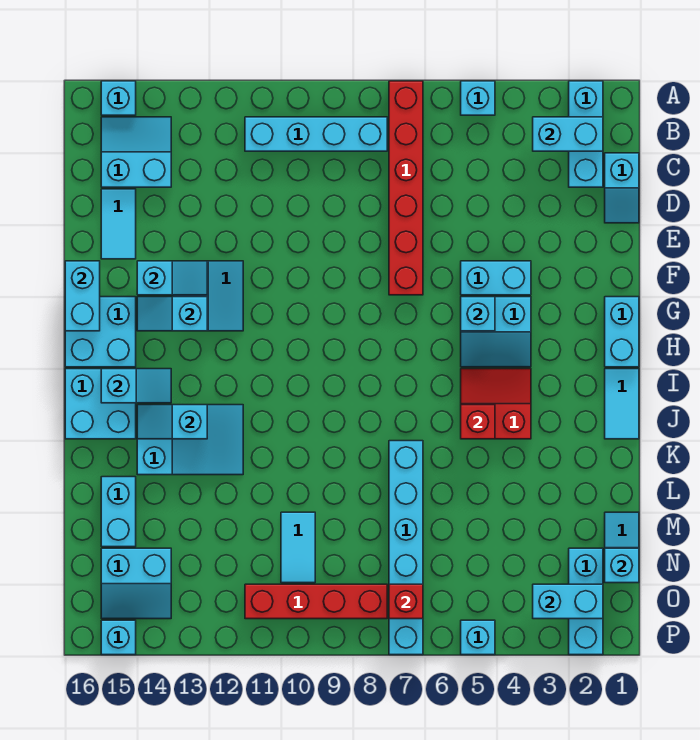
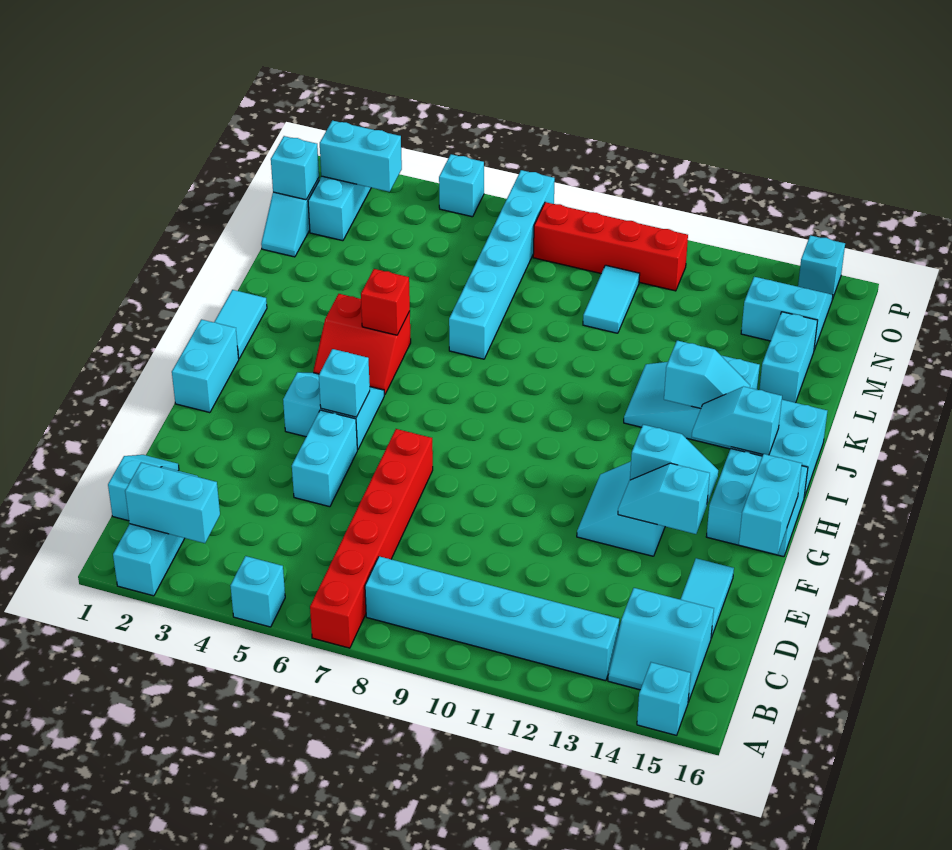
cyan brick B8:B11 level 1 -> cyan brick B8:B13 level 1
cyan brick F4:F5 level 1 -> cyan brick E5:F5 level 1
red brick O7 level 2 -> none

